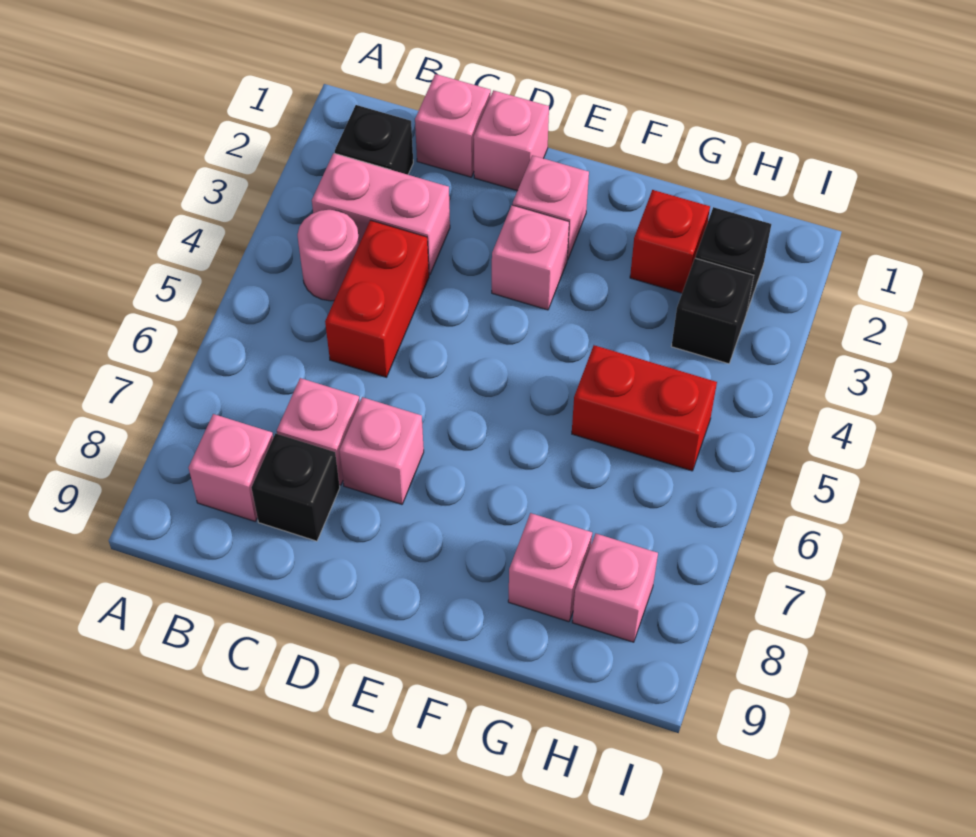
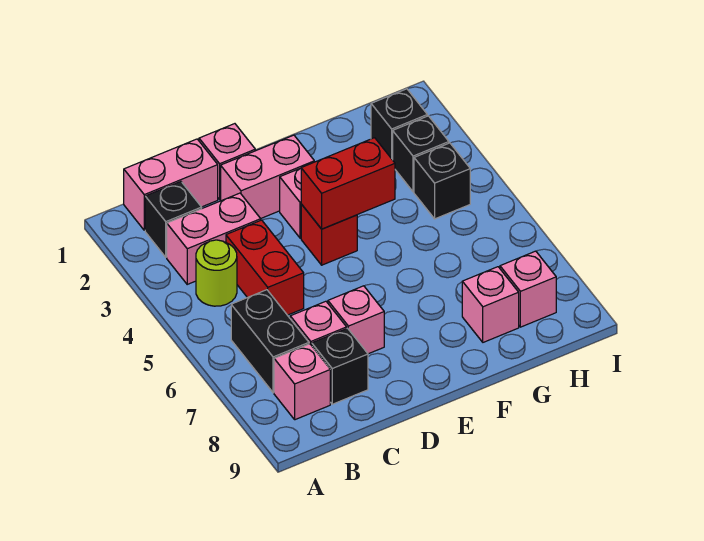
pink round brick B4 level 1 -> lime round brick B4 level 1
none -> black brick B6:B7 level 1
pink brick C1 level 1 -> pink brick B1:C1 level 1
pink brick E2 level 1 -> pink brick D2:E2 level 1
red brick G2 level 1 -> red brick E4 level 1
red brick G5:H5 level 1 -> red brick E4:F4 level 2
none -> black brick H4 level 1

